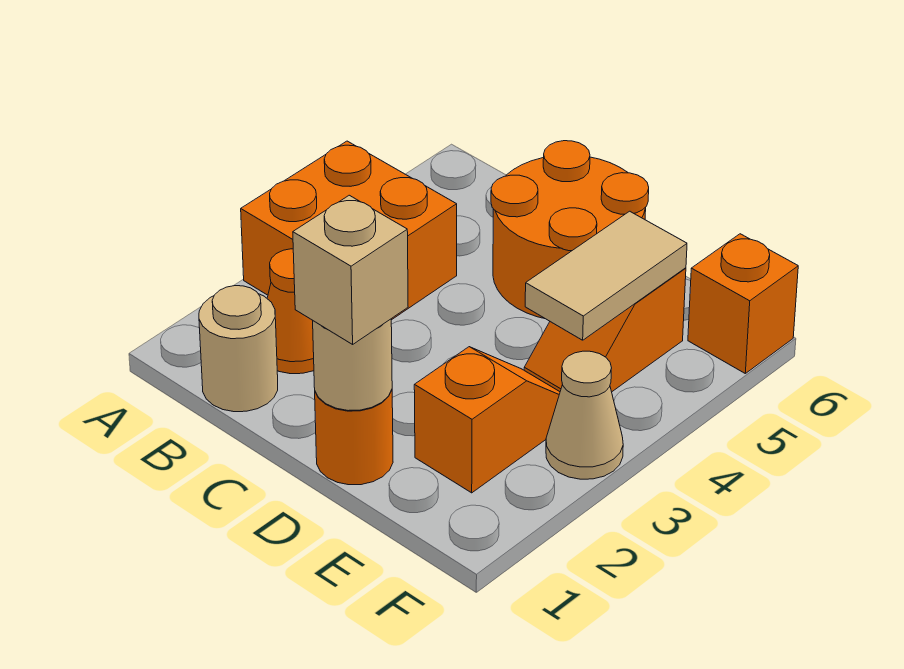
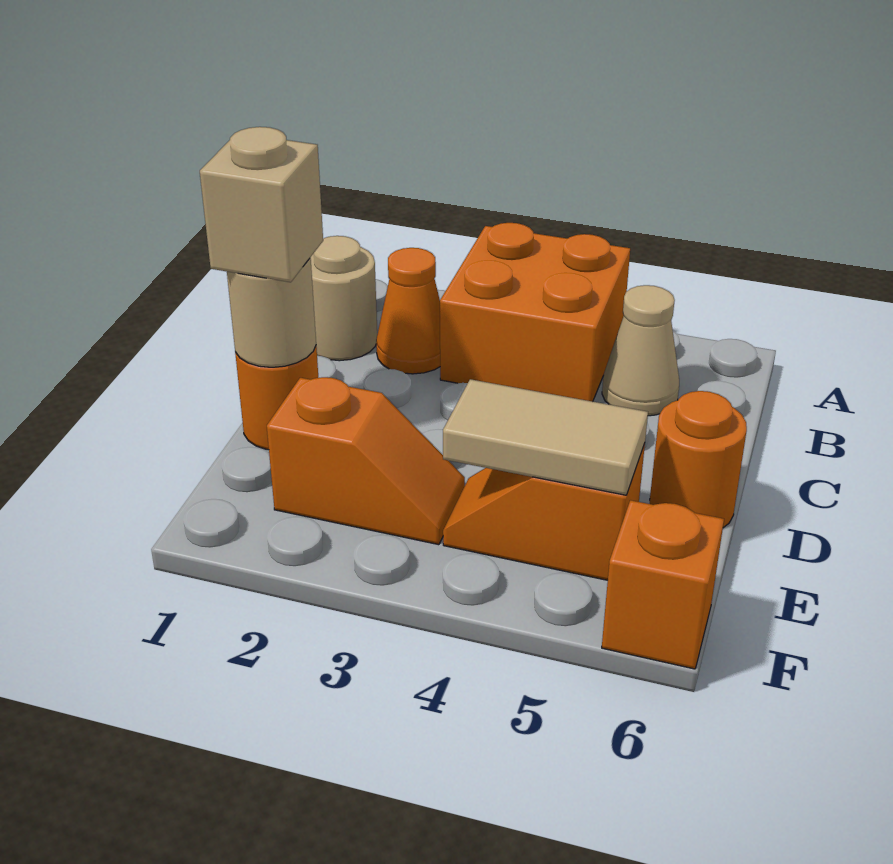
orange round brick C5:D6 level 1 -> orange round brick D6 level 1
tan cone F3 level 1 -> tan cone B5 level 1

